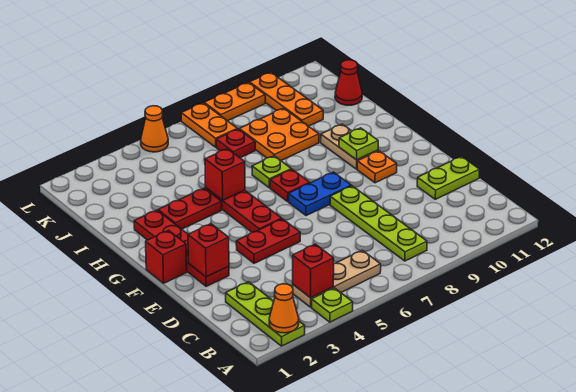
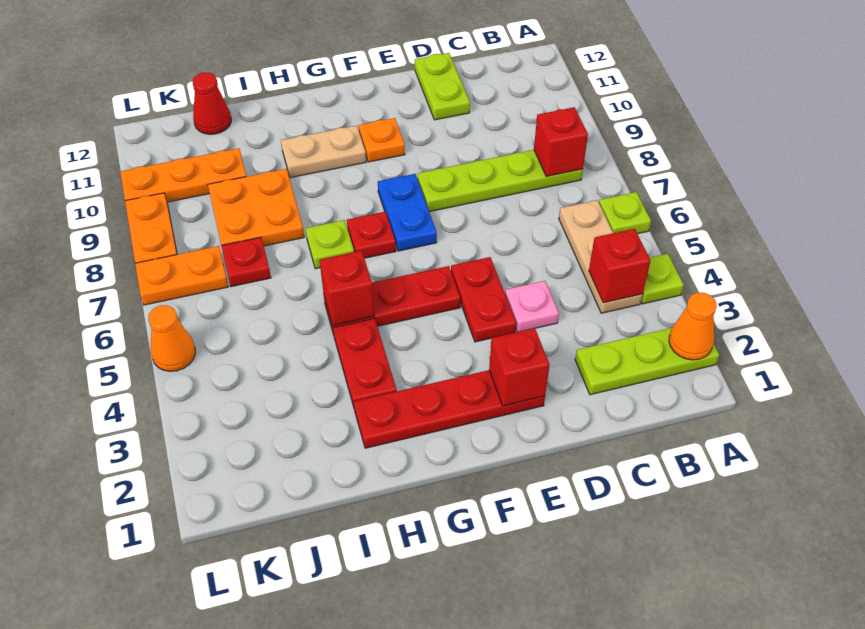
none -> pink plate D4 level 1
red brick F1 level 1 -> red brick B8 level 2
lime plate G10 level 2 -> lime plate A6 level 1

